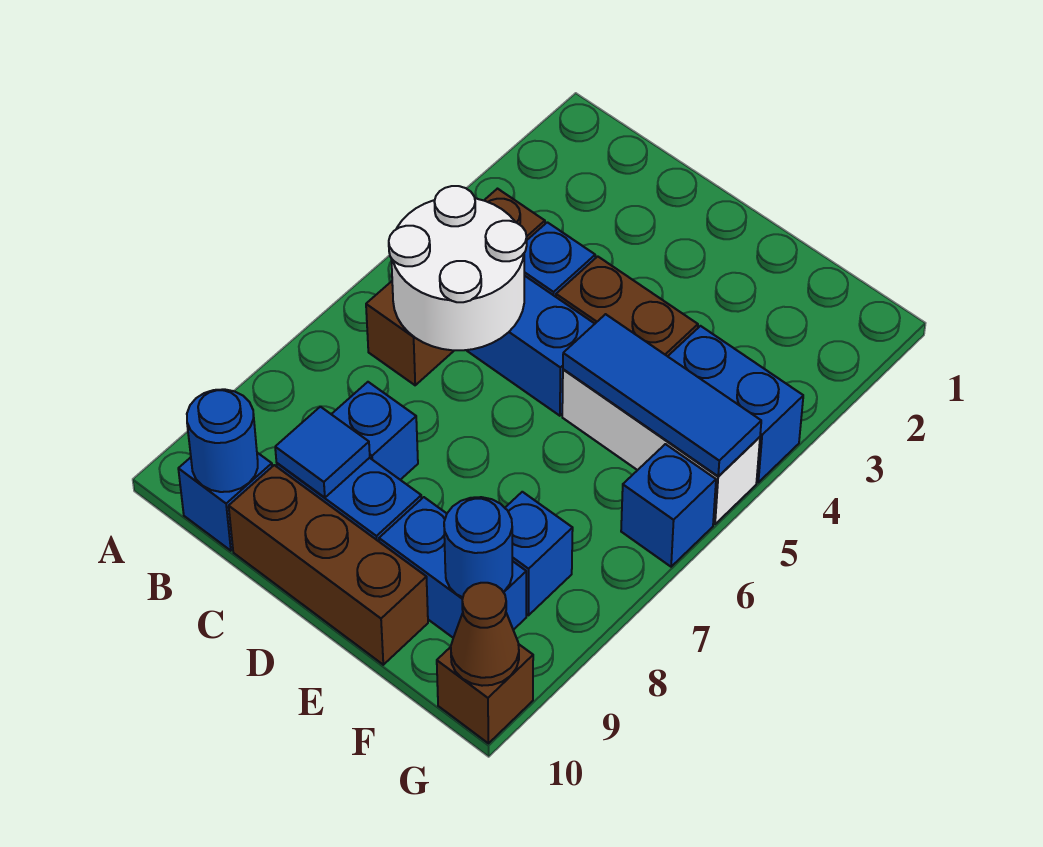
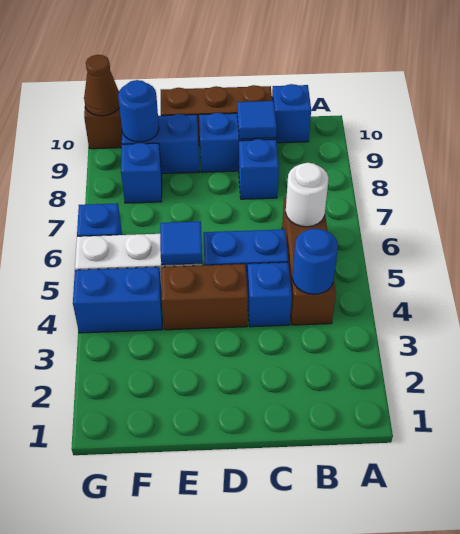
white round brick B5:C6 level 2 -> white round brick B6 level 2
blue round brick B10 level 2 -> blue round brick B4 level 2
blue tile E5:G5 level 2 -> blue tile E5 level 2

